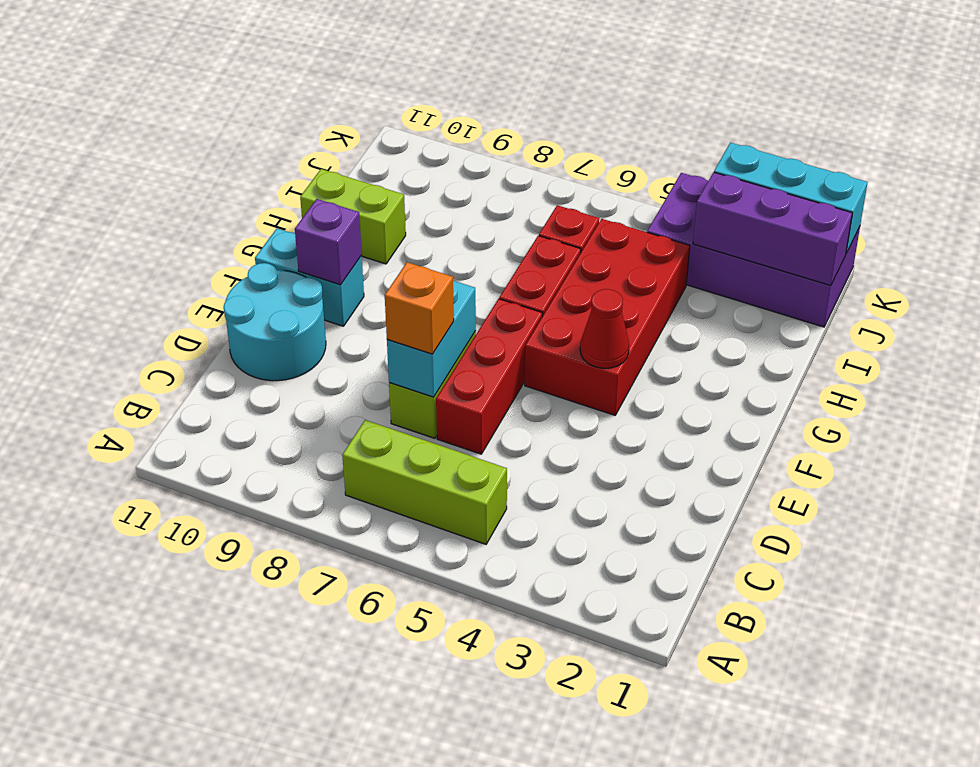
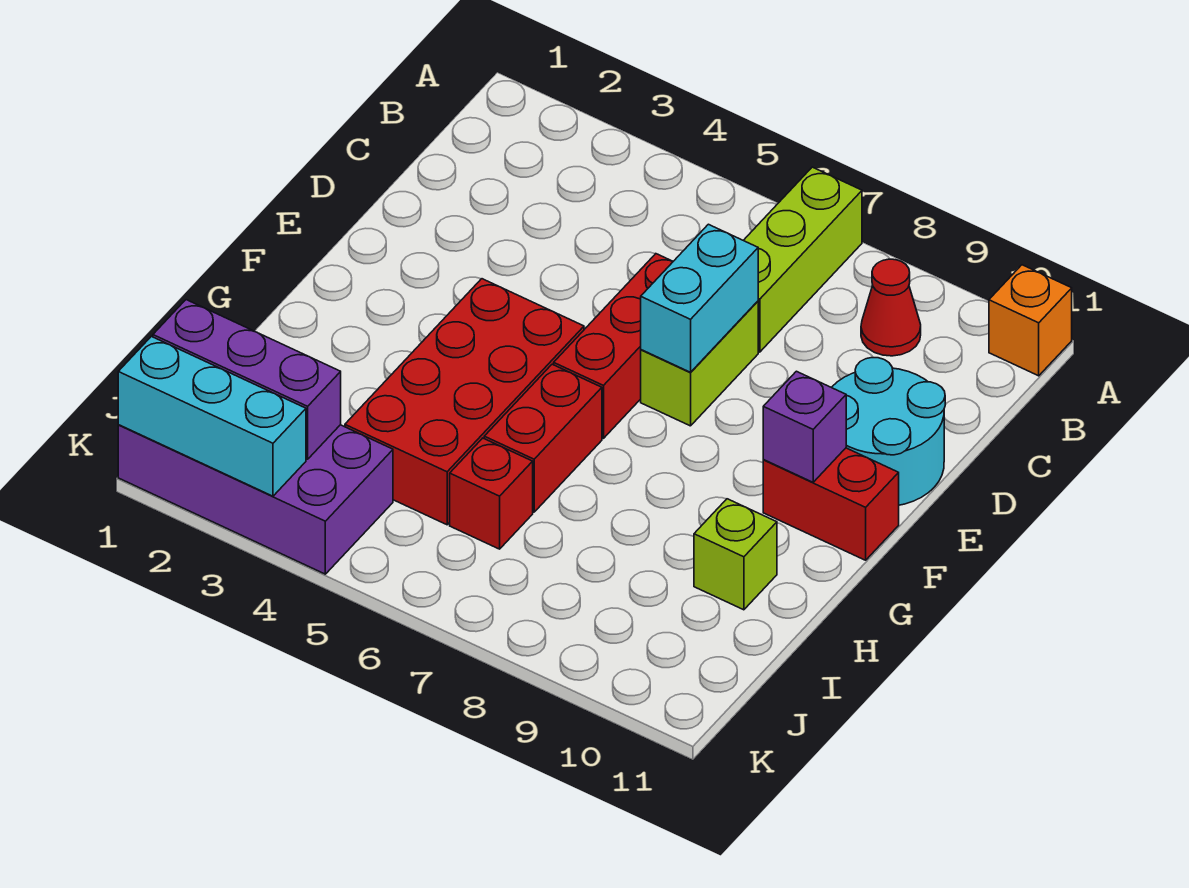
lime brick B5:B7 level 1 -> lime brick A7:C7 level 1
orange brick D7 level 3 -> orange brick A11 level 1
red cone F4 level 2 -> red cone B9 level 1
cyan brick F10:F11 level 1 -> red brick F10:F11 level 1
lime brick H10:H11 level 1 -> lime brick H10 level 1

